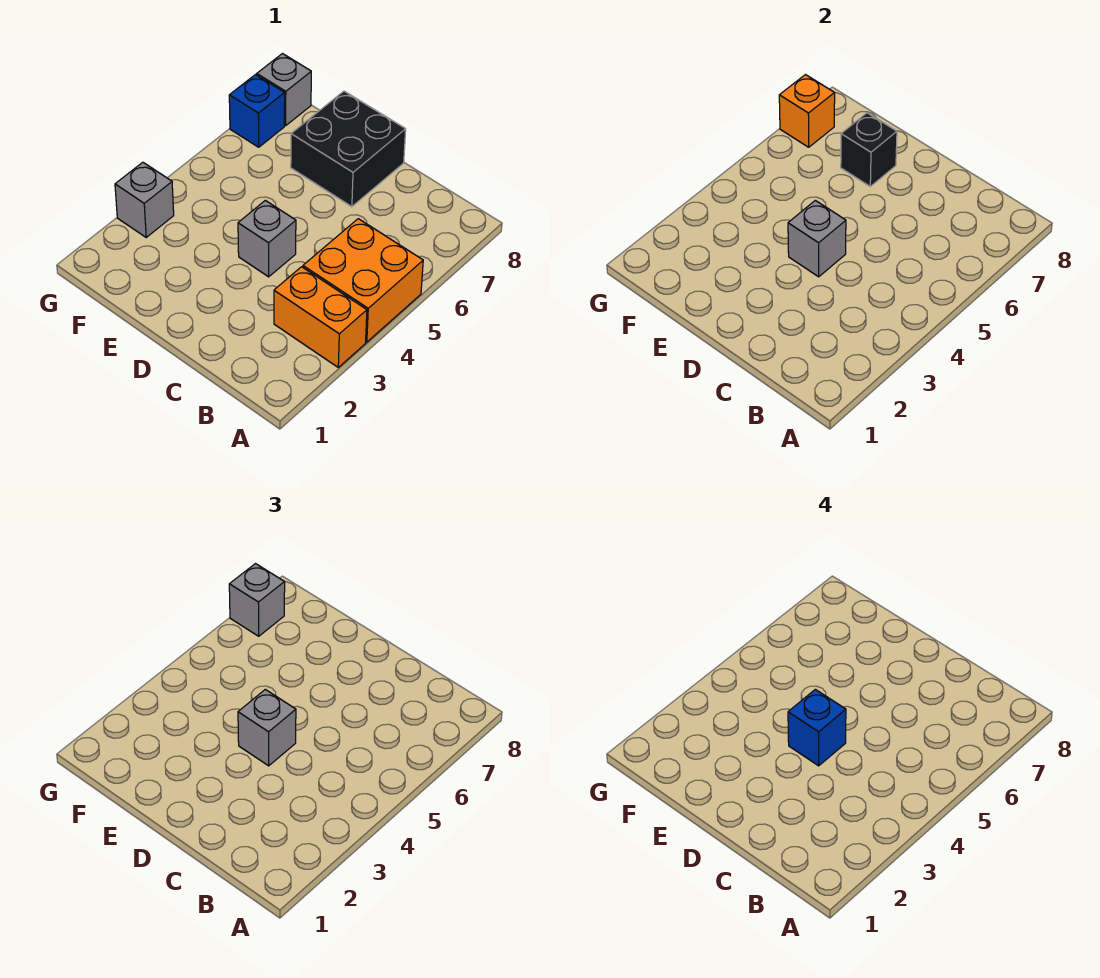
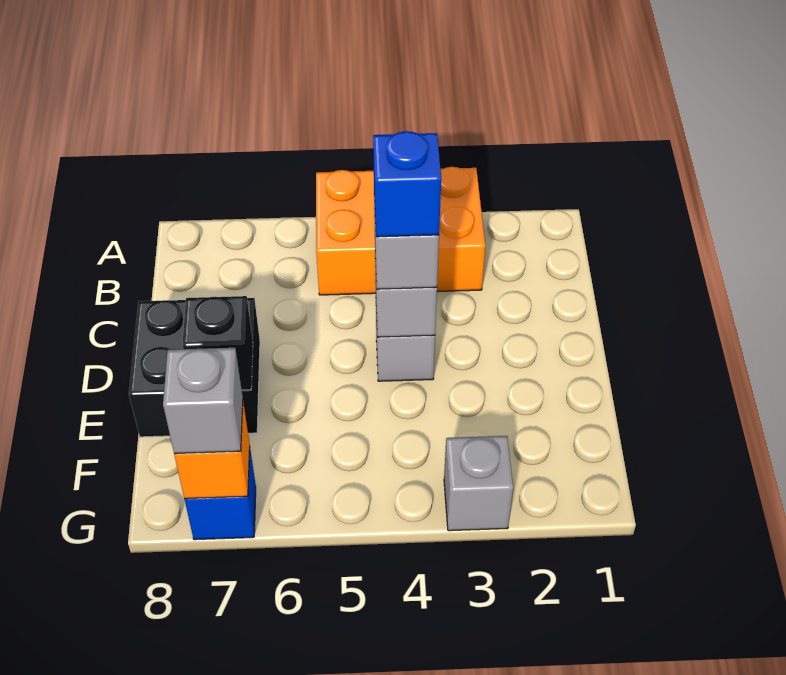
grey brick G8 level 1 -> none

